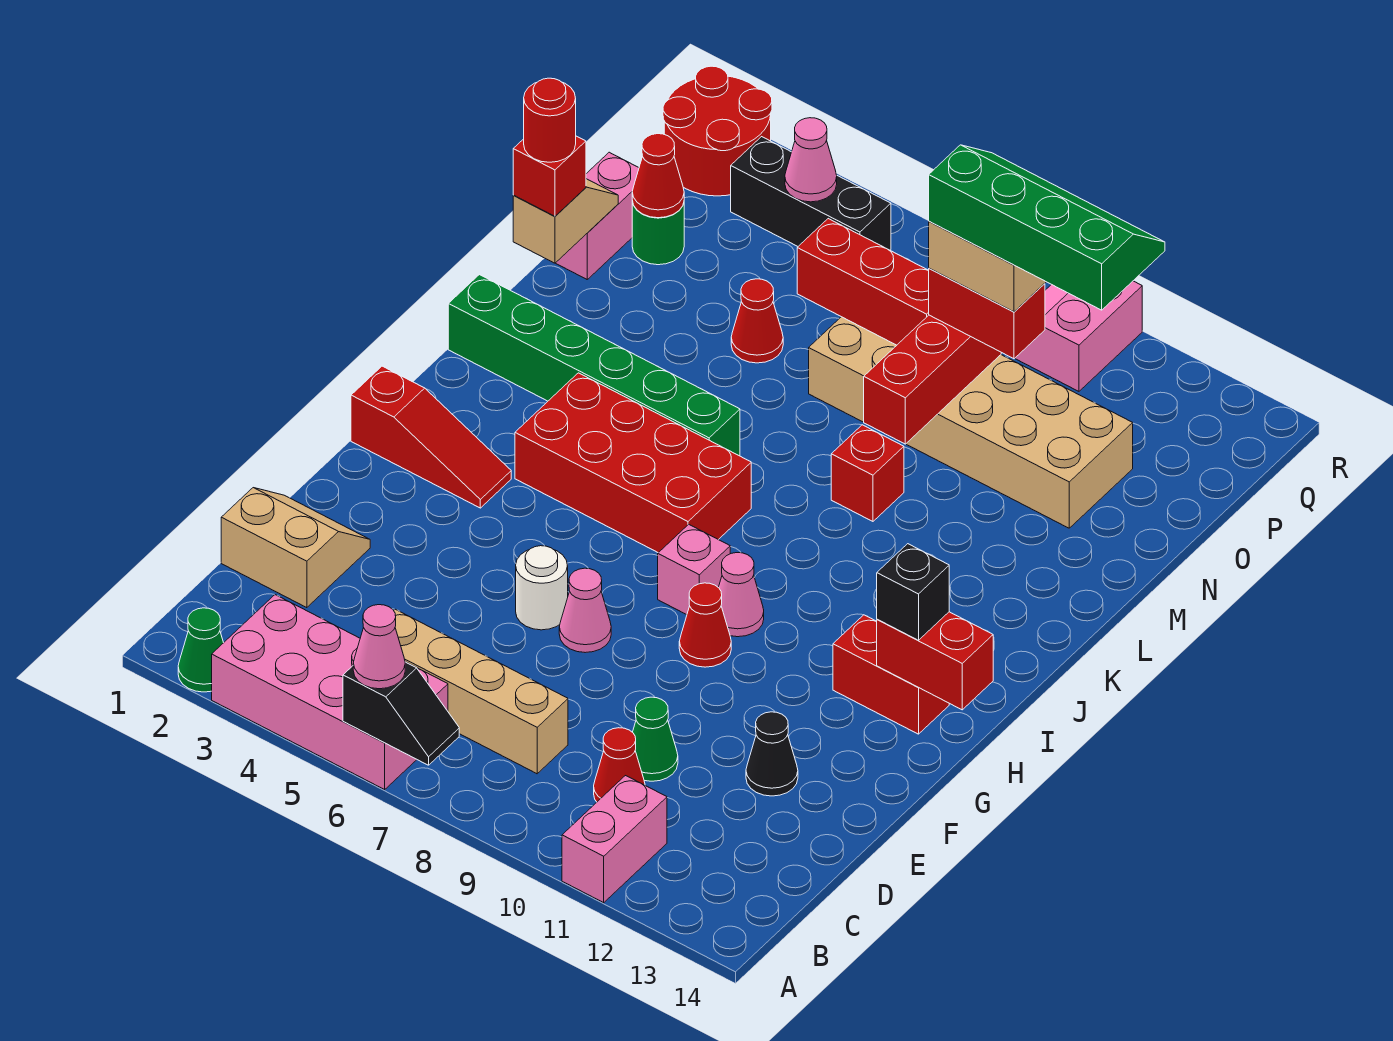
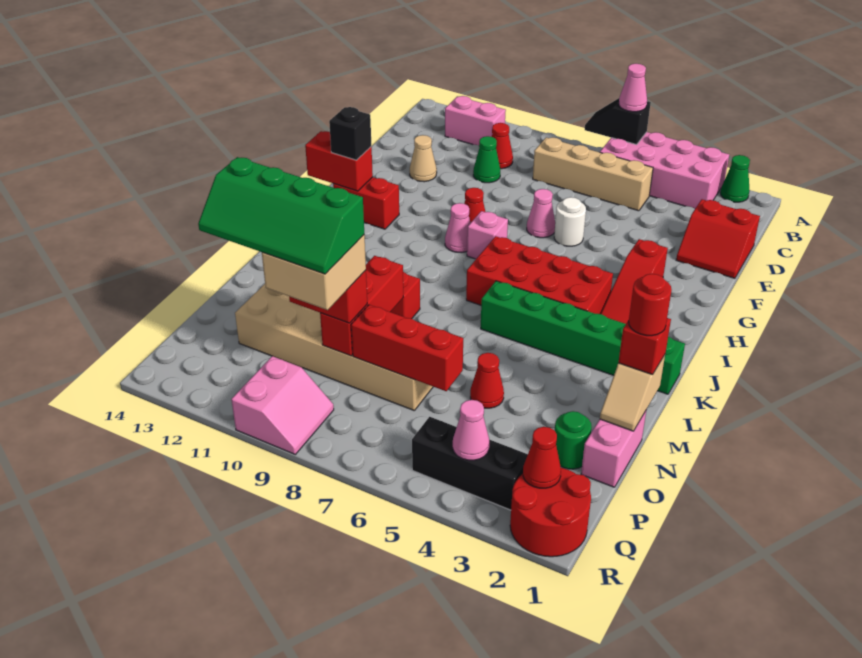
pink brick A11:B11 level 1 -> pink brick B11:B12 level 1
tan slope D1:E2 level 1 top D -> red slope D1:E2 level 1 top D
black cone E12 level 1 -> tan cone E12 level 1
red slope H1:H3 level 1 top 1 -> red slope G3:I3 level 1 top G
red cone O2 level 2 -> red cone Q2 level 2

